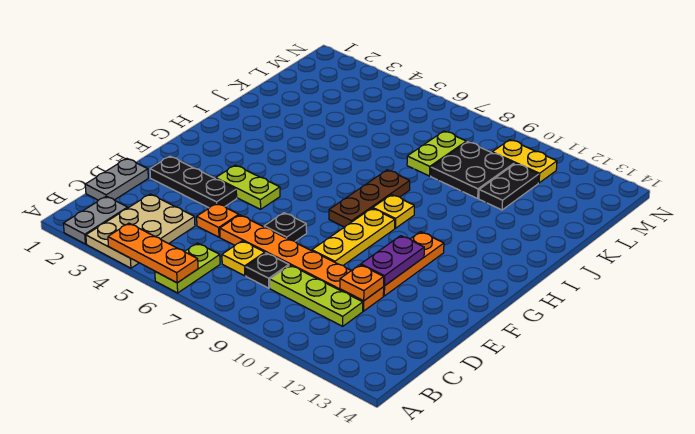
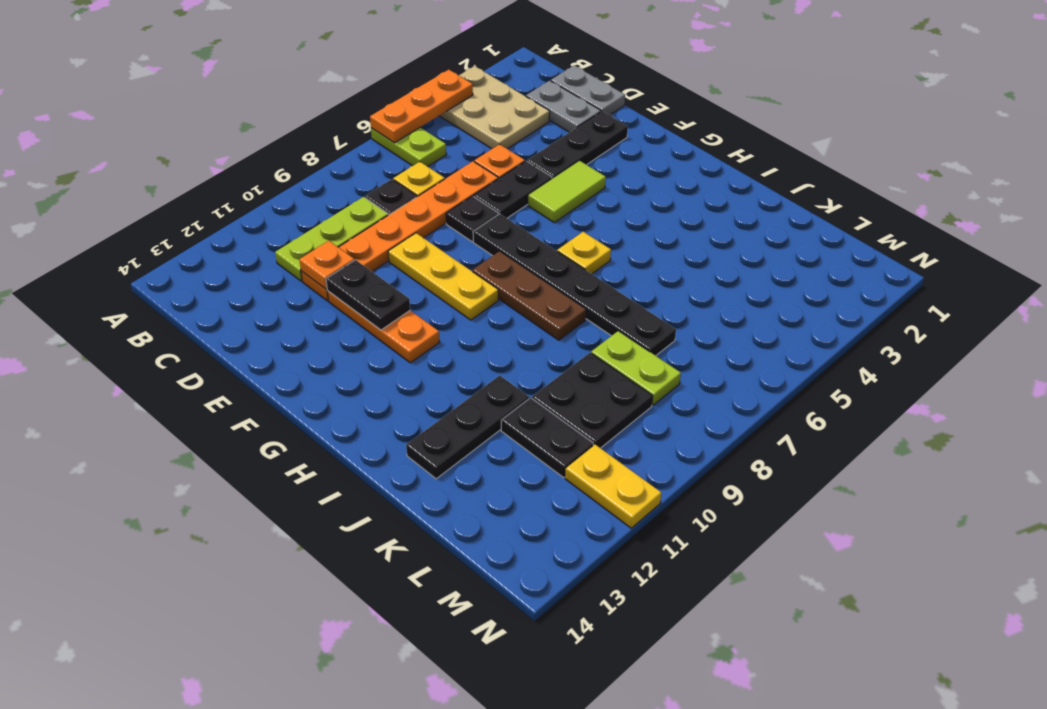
grey plate A2:B2 level 1 -> grey plate C2:D2 level 1
none -> black plate E5:E6 level 1
purple plate E11:F11 level 2 -> black plate E11:F11 level 2
lime plate F4:F5 level 1 -> lime tile F4:F5 level 1
none -> black plate F7:K7 level 1
yellow plate H9 level 1 -> yellow plate H6 level 1
none -> black plate J11:J13 level 1
yellow plate M10:M11 level 1 -> yellow plate M11:N11 level 1

